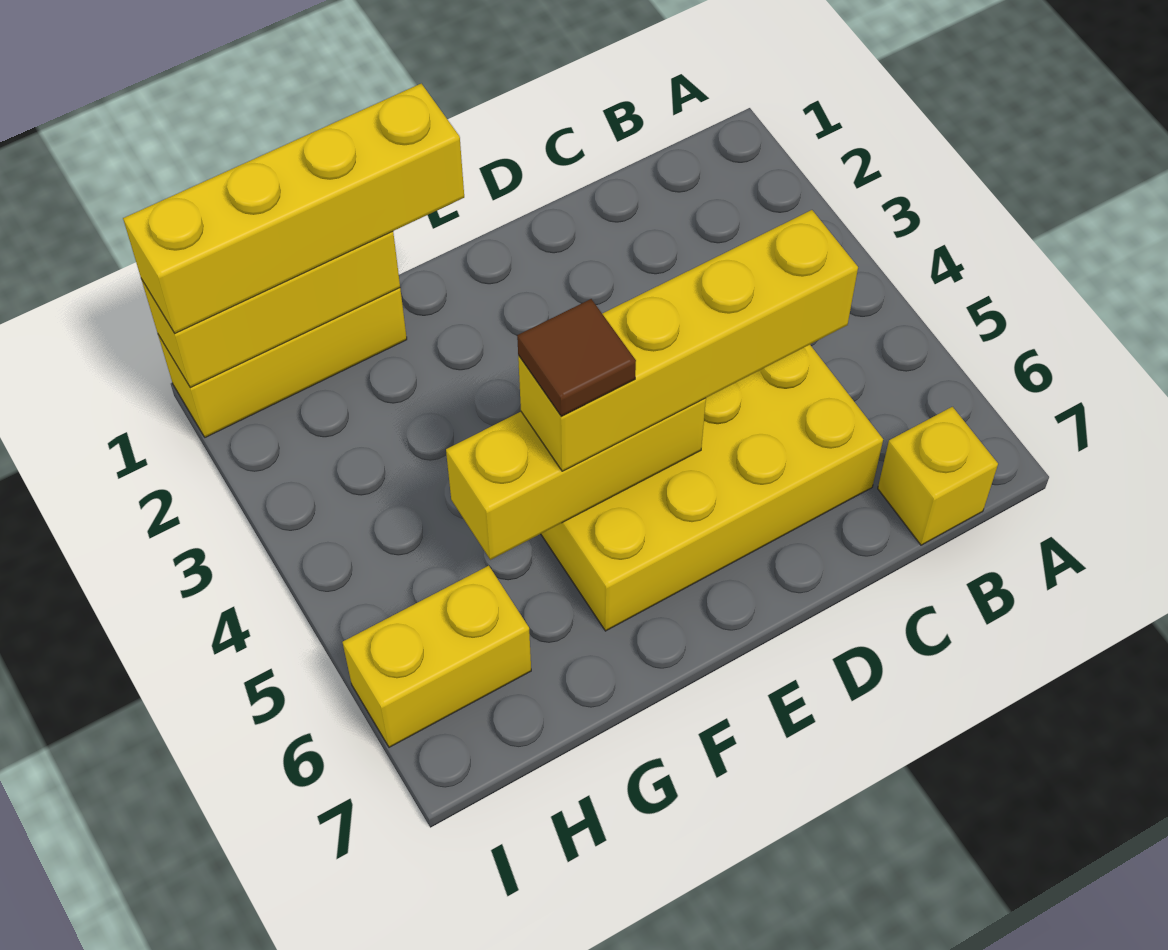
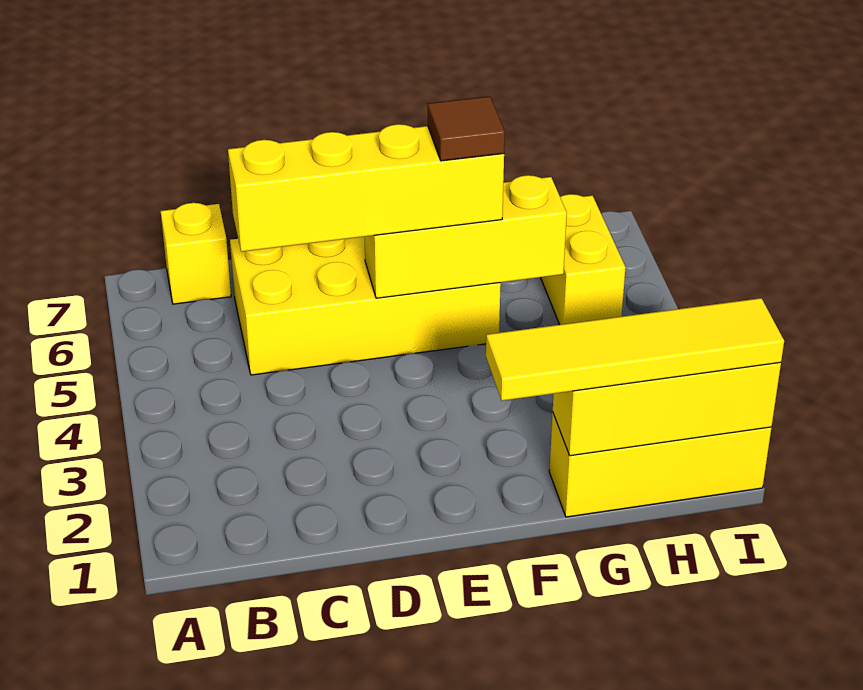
yellow brick F1:I1 level 3 -> yellow tile F1:I1 level 3
yellow brick H6:I6 level 1 -> yellow brick H5:H6 level 1

